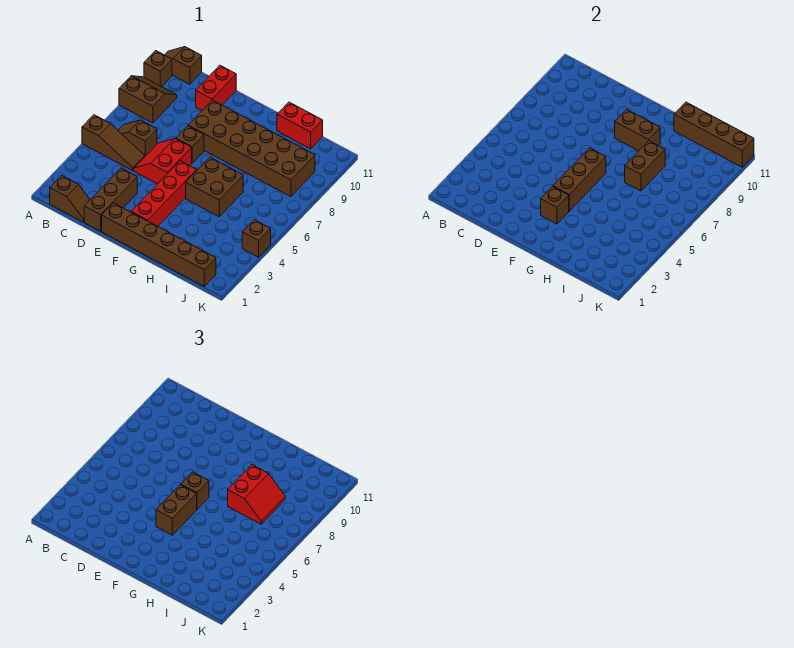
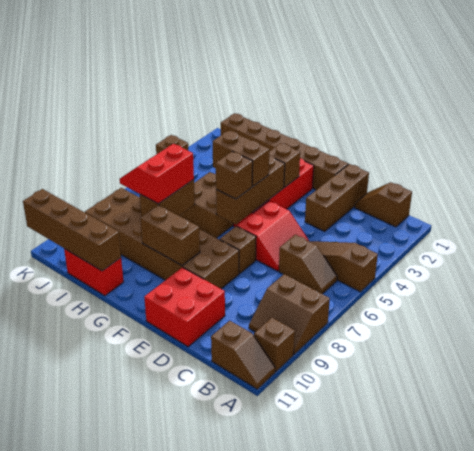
red brick D10:D11 level 1 -> red brick D10:E11 level 1
brown brick F4:F5 level 3 -> brown brick F5:G5 level 3

